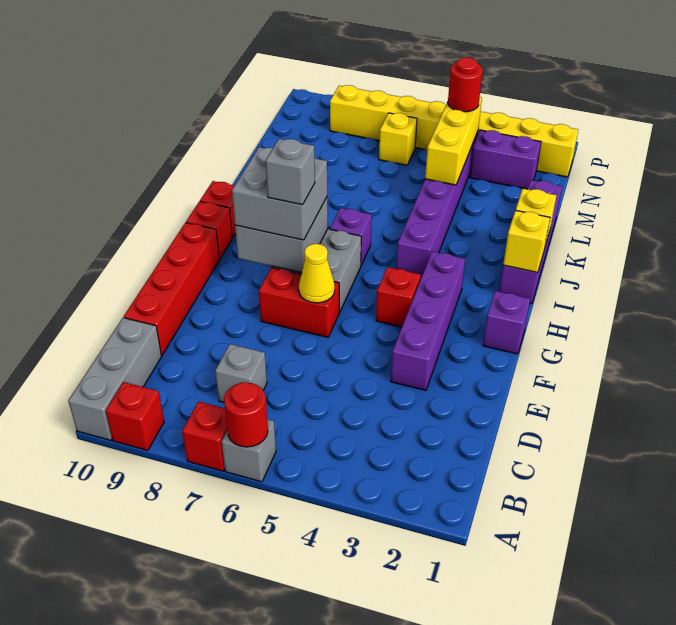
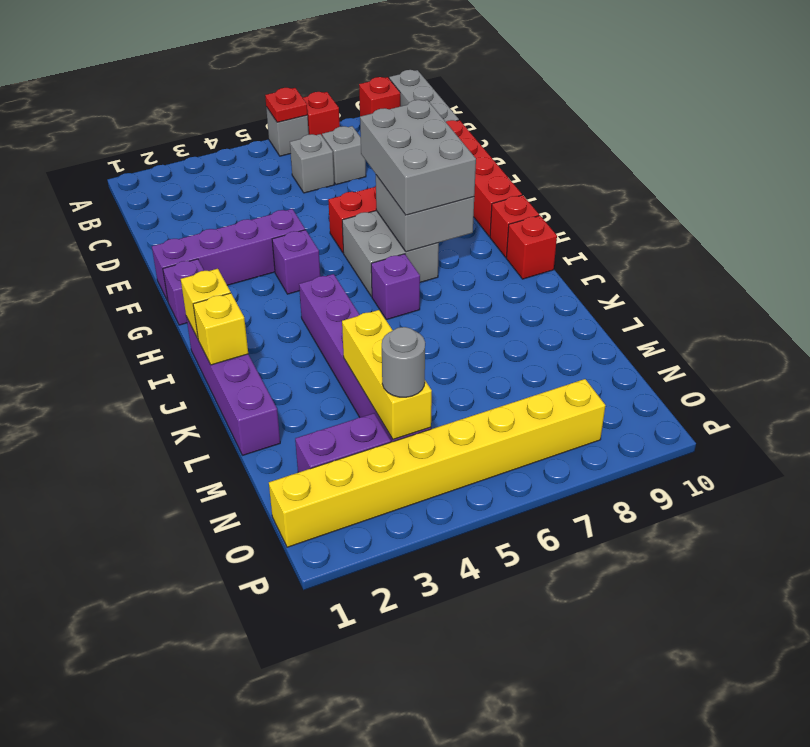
red round brick A6 level 2 -> red plate A6 level 2
purple brick E3:H3 level 1 -> purple brick F1:F4 level 1
yellow cone F6 level 2 -> none
red brick G4 level 1 -> purple brick G4 level 1
grey brick G7:H8 level 3 -> grey brick F7:H8 level 3
grey brick G7 level 4 -> grey brick C6 level 1
red round brick N4 level 3 -> grey round brick N4 level 3
yellow brick N6 level 1 -> none

